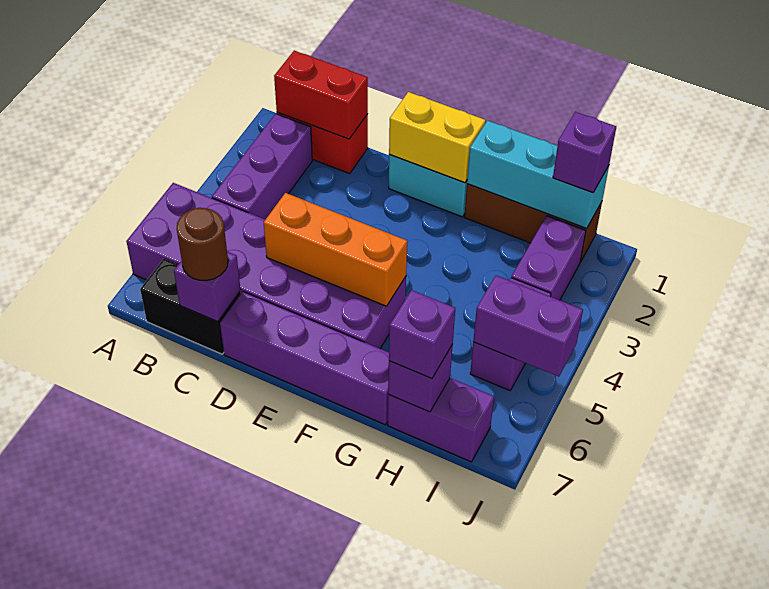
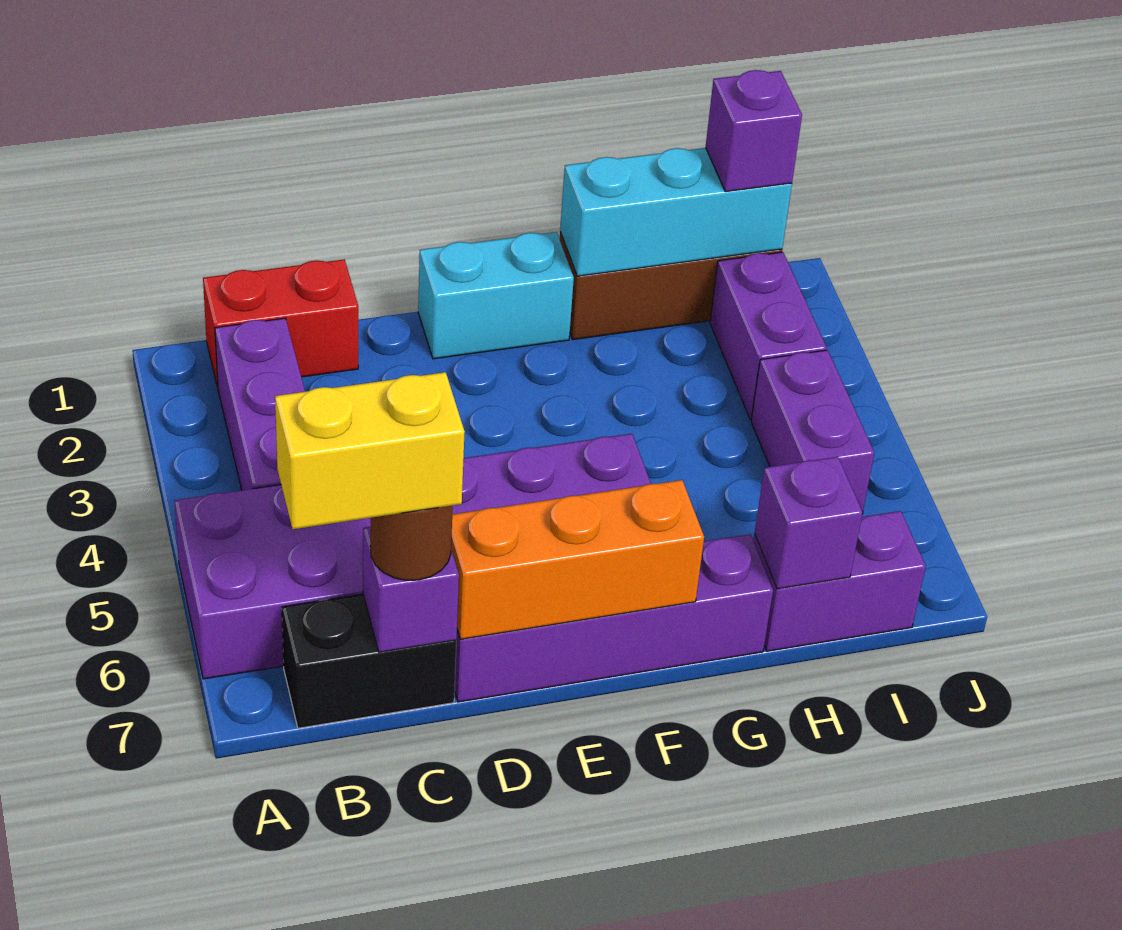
red brick B1:C1 level 2 -> none
orange brick D5:F5 level 2 -> orange brick D7:F7 level 2
yellow brick E1:F1 level 2 -> yellow brick B7:C7 level 4
purple brick H7 level 3 -> none
purple brick I5:J5 level 2 -> none

